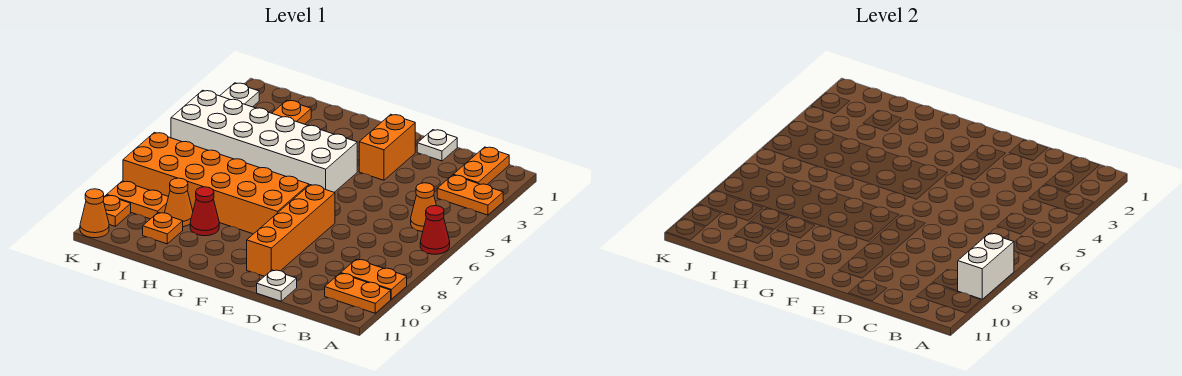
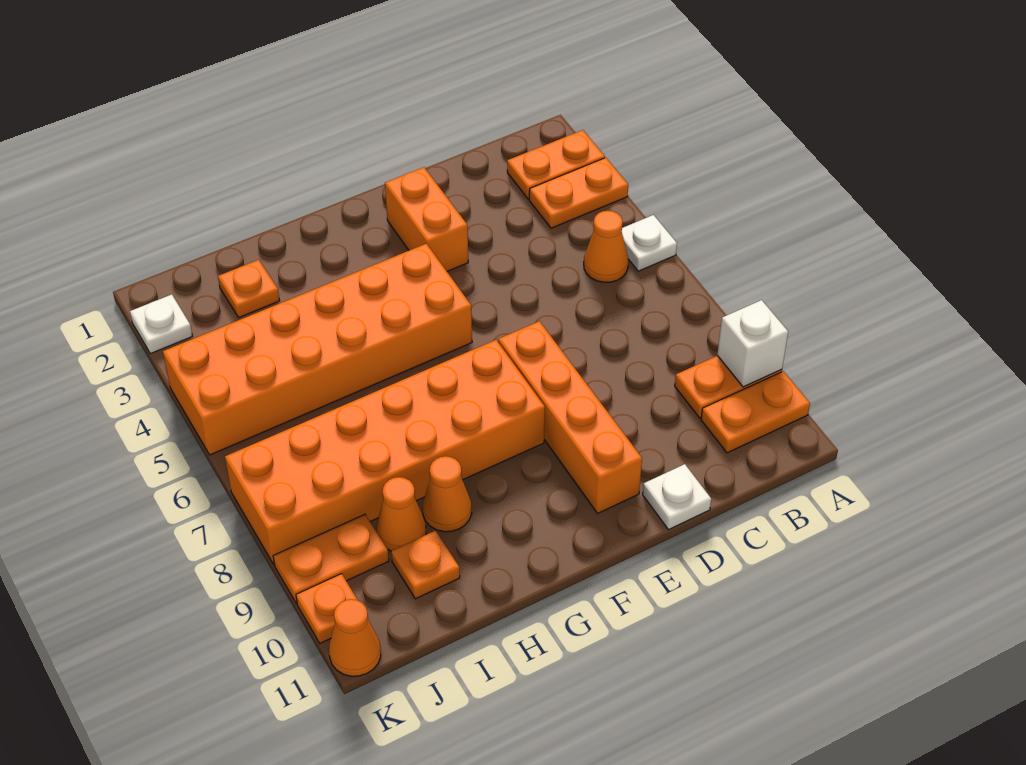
red cone A6 level 1 -> none
white brick A8:A9 level 2 -> white brick A9 level 2
orange plate B1:B2 level 1 -> orange plate A2:B2 level 1
white plate D1 level 1 -> white plate A5 level 1
white brick F4:K5 level 1 -> orange brick F4:K5 level 1
red cone H9 level 1 -> orange cone H9 level 1

